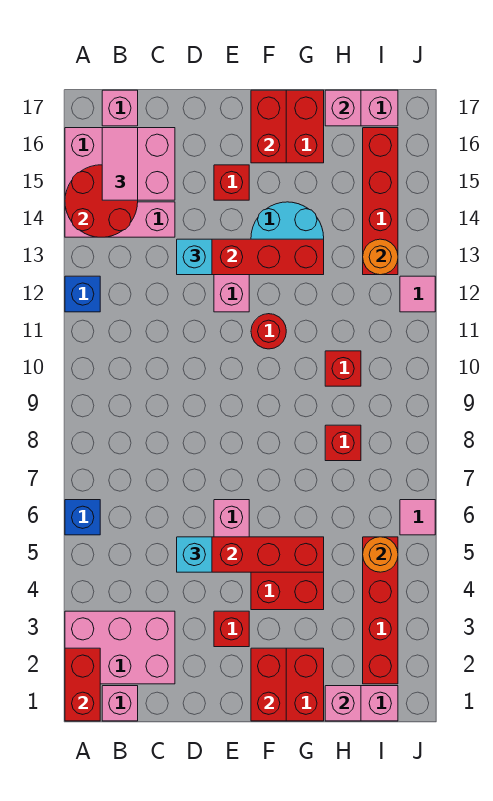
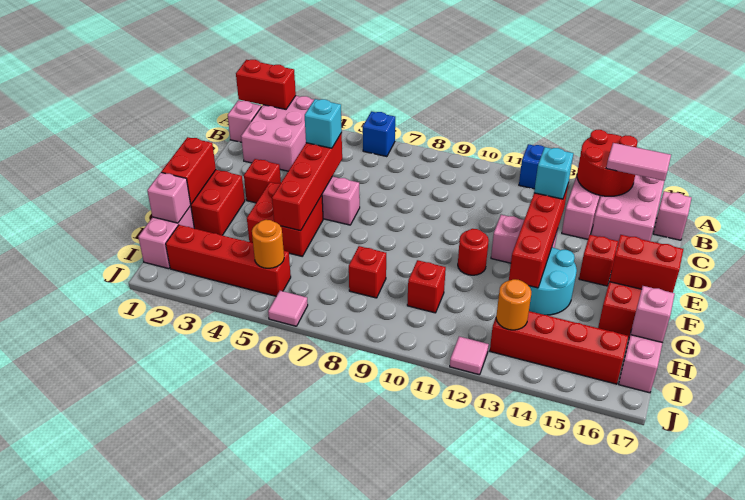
red brick F1:F2 level 2 -> red brick F1:G1 level 2

